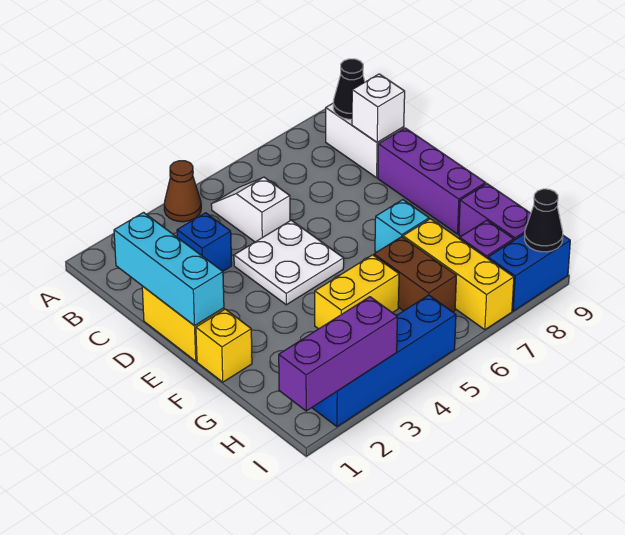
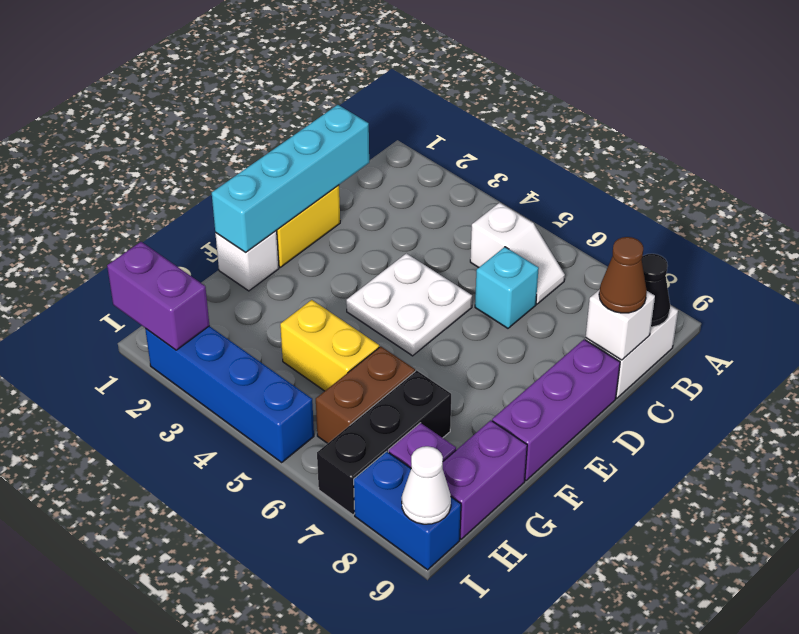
brown cone A4 level 1 -> brown cone C9 level 3
white slope B5:C5 level 1 top C -> white slope B5:B6 level 1 top 5
cyan brick C1:E1 level 2 -> cyan brick C1:F1 level 2
blue brick C3 level 1 -> none
yellow brick F1 level 1 -> white brick F1 level 1
cyan brick F7 level 1 -> cyan brick C6 level 1
yellow brick G7:I7 level 1 -> black brick G7:I7 level 1
purple brick I1:I3 level 2 -> purple brick I1:I2 level 2
black cone I9 level 2 -> white cone I9 level 2

